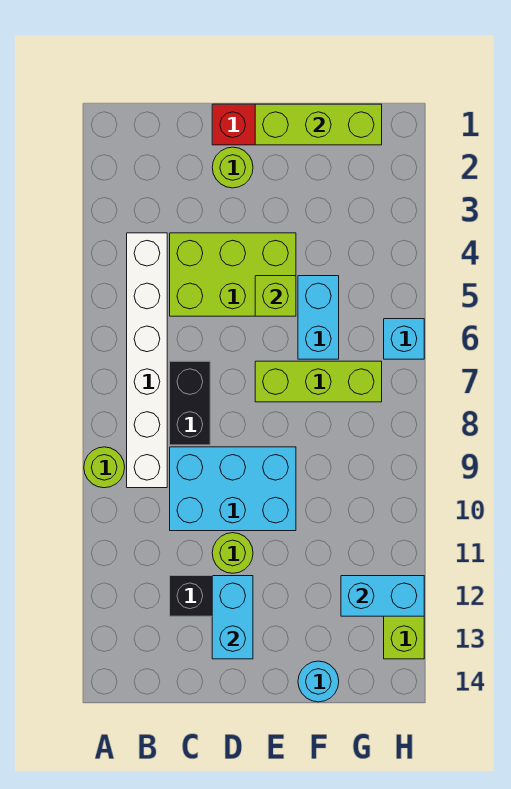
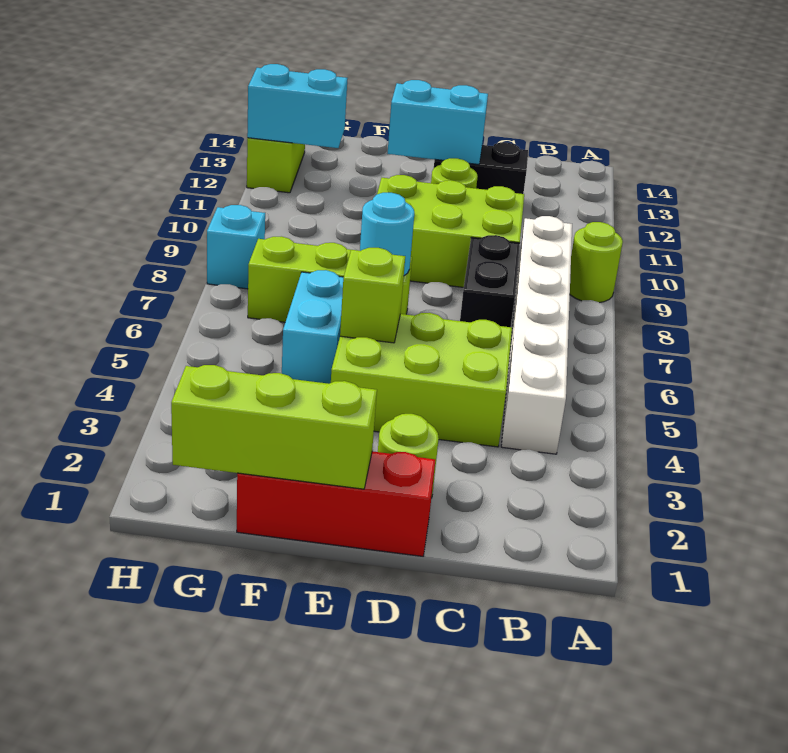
cyan brick C9:E10 level 1 -> lime brick C9:E10 level 1
cyan brick D12:D13 level 2 -> cyan brick D12:E12 level 2
cyan round brick F14 level 1 -> cyan round brick E7 level 2
cyan brick H6 level 1 -> cyan brick H8 level 1

